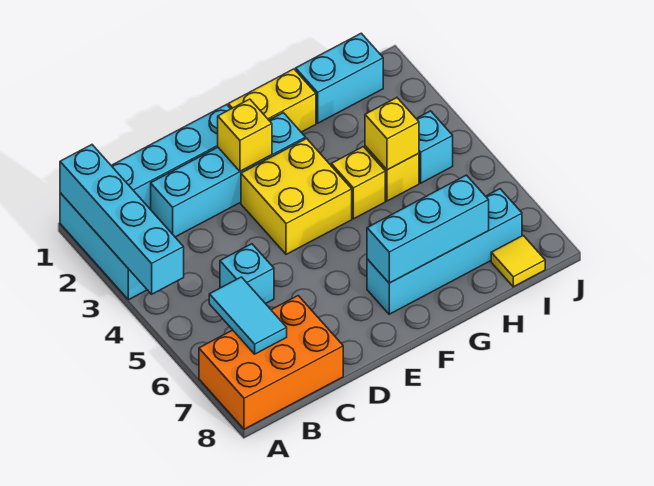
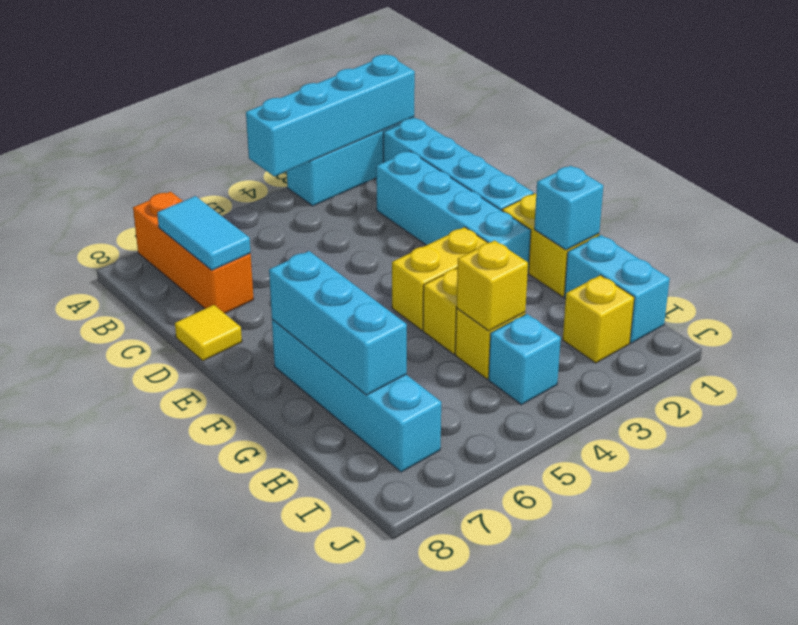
orange brick A7:C8 level 1 -> orange brick A7:C7 level 1
cyan tile B6:B7 level 2 -> cyan tile B7:C7 level 2
cyan brick C5 level 1 -> cyan brick G1 level 2
yellow brick E2 level 2 -> yellow brick I2 level 1
yellow brick E3:F4 level 1 -> yellow brick F3:F4 level 1
yellow tile I8 level 1 -> yellow tile D8 level 1

